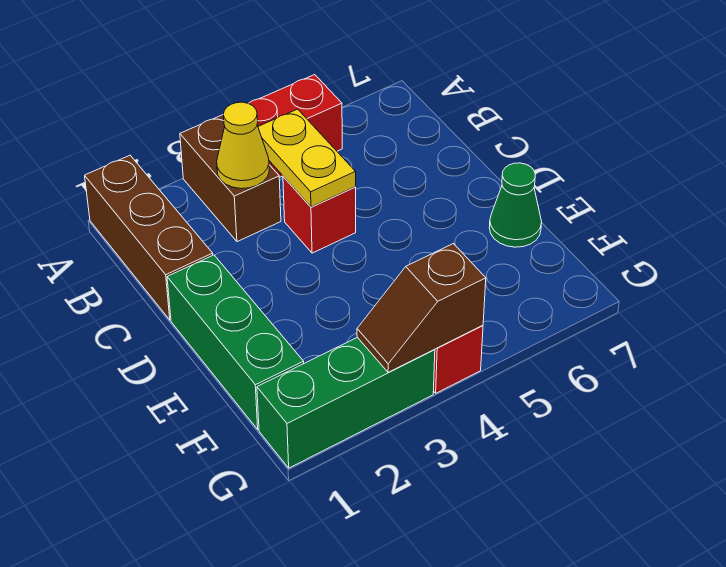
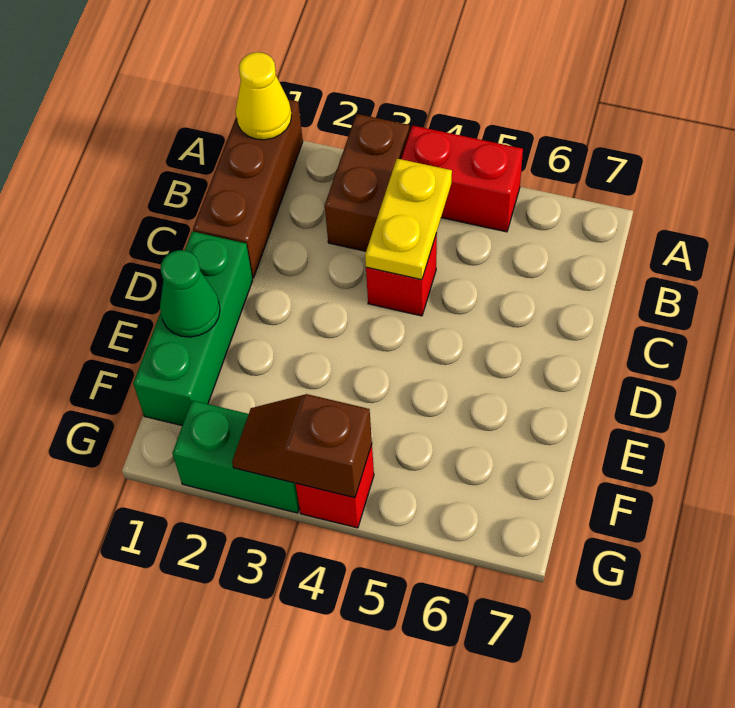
yellow cone B3 level 2 -> yellow cone A1 level 2
green cone E7 level 1 -> green cone E1 level 2
green brick G1:G3 level 1 -> green brick G2:G3 level 1

